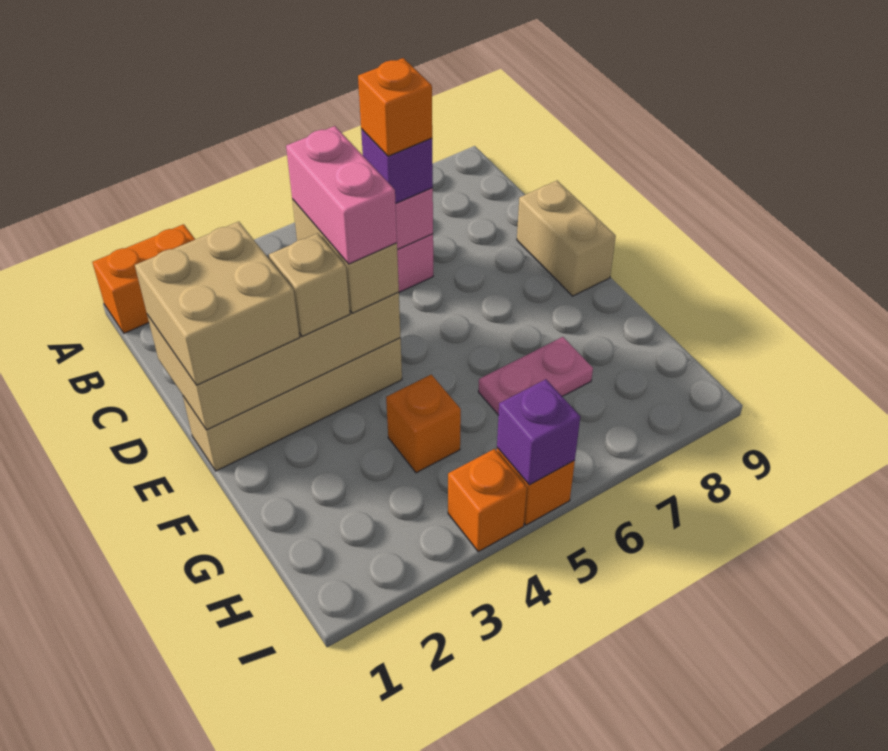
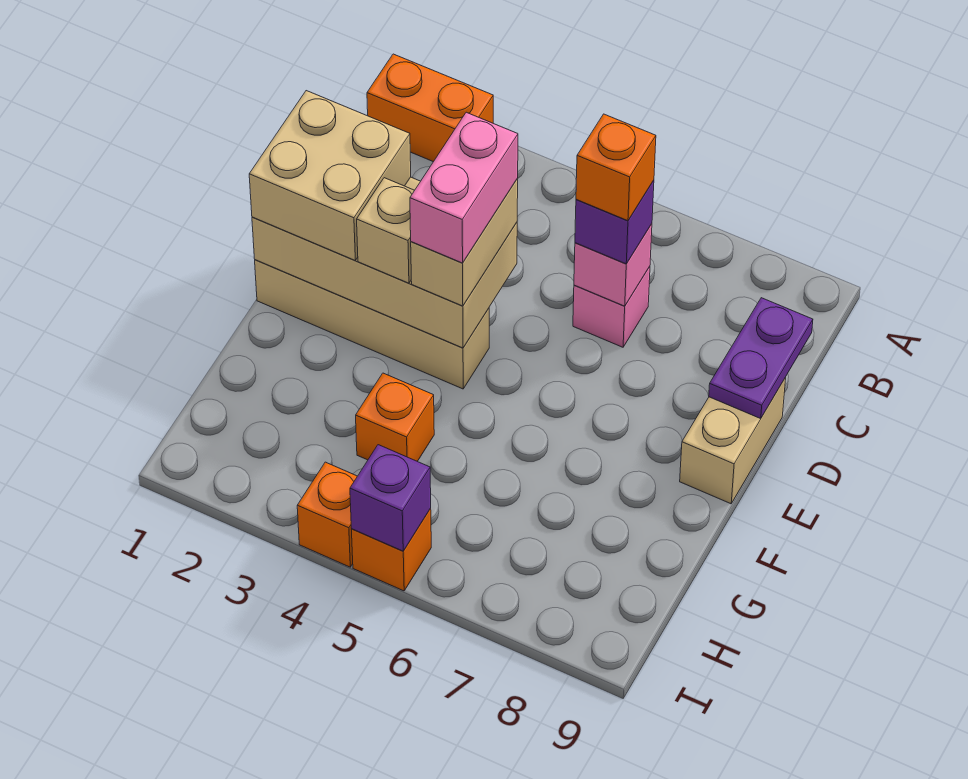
none -> purple plate C9:D9 level 2
pink plate G6:G7 level 1 -> none

